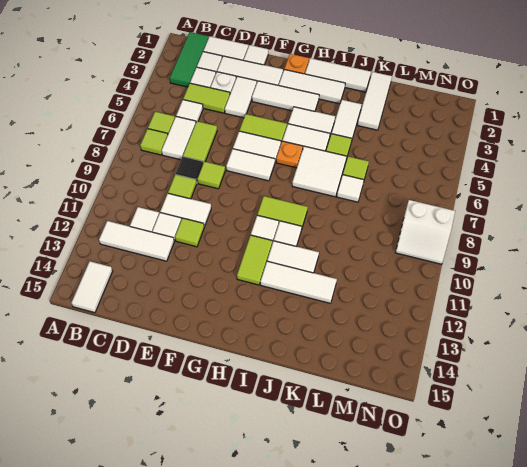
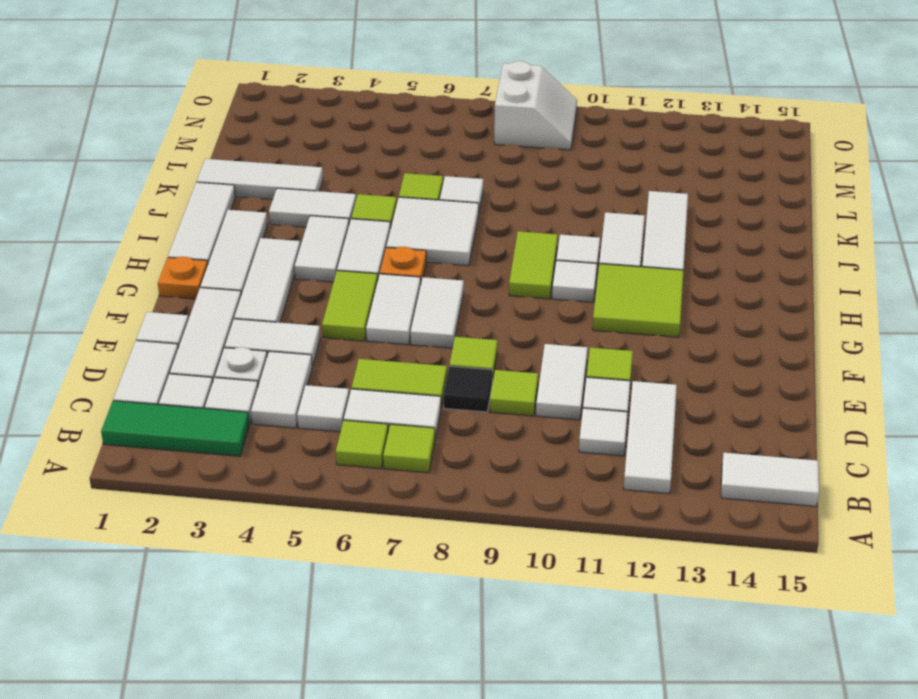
lime tile C4:D4 level 1 -> white tile C4:D4 level 1
lime tile H11:H12 level 1 -> lime tile G11:H12 level 1

